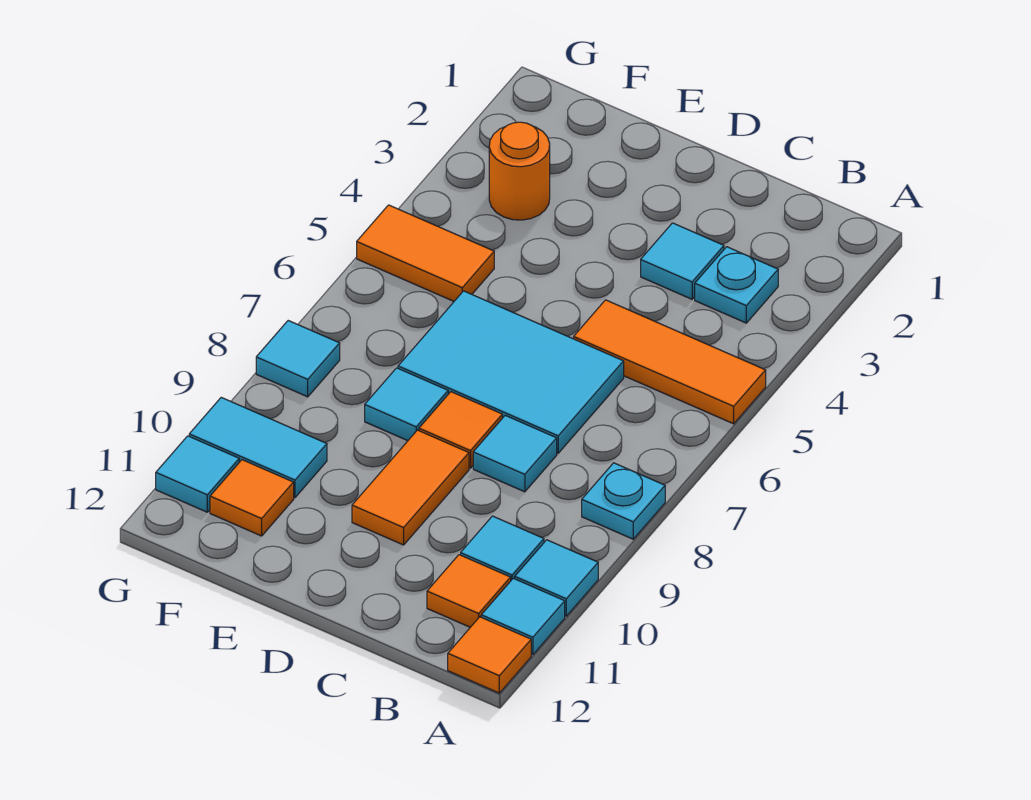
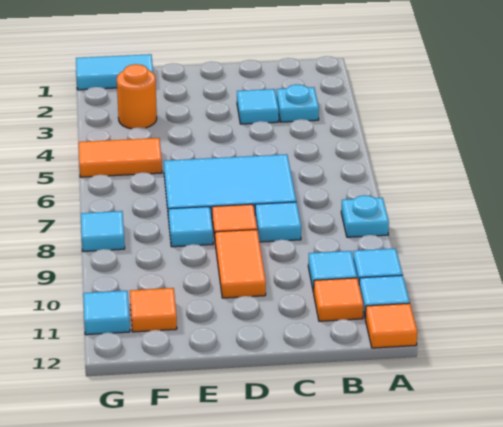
orange tile A5:C5 level 1 -> none
cyan tile F10:G10 level 1 -> cyan tile F1:G1 level 1

